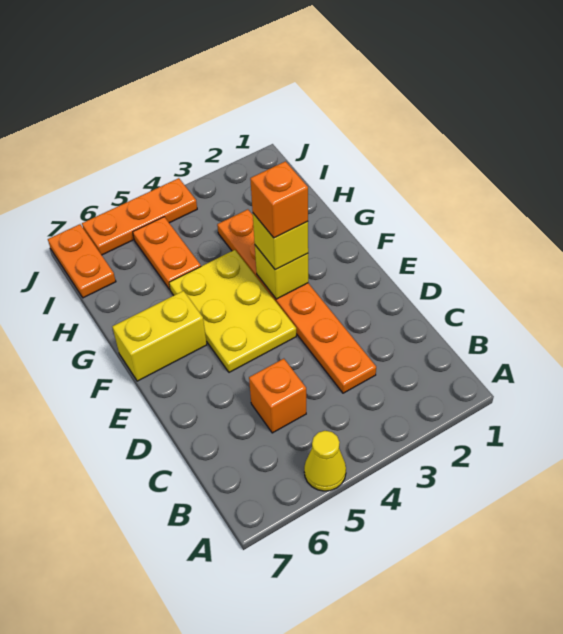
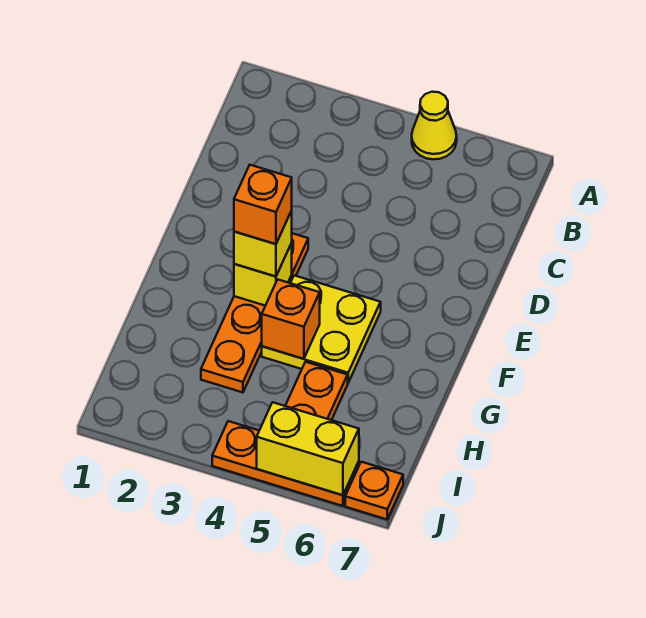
orange plate C3:H3 level 1 -> orange plate E3:H3 level 1
orange brick C5 level 1 -> orange brick G4 level 2
yellow plate E4:G5 level 1 -> yellow plate F4:G5 level 1
yellow brick F6:F7 level 1 -> yellow brick J5:J6 level 2
orange plate I7:J7 level 1 -> orange plate J7 level 1

